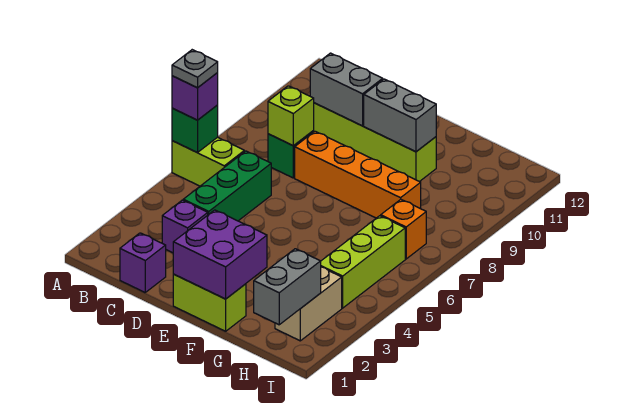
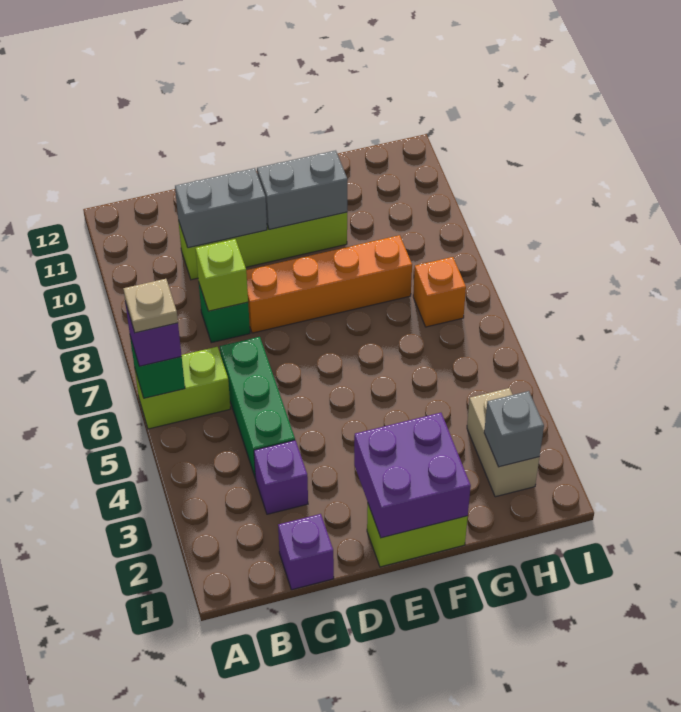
grey plate A6 level 4 -> tan plate A6 level 4
grey brick H1:H2 level 2 -> grey brick H2 level 2
lime brick H4:H6 level 1 -> none

